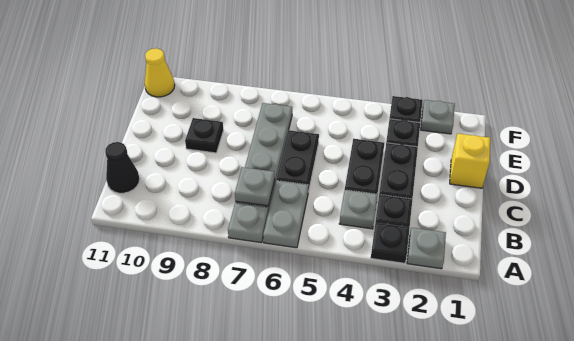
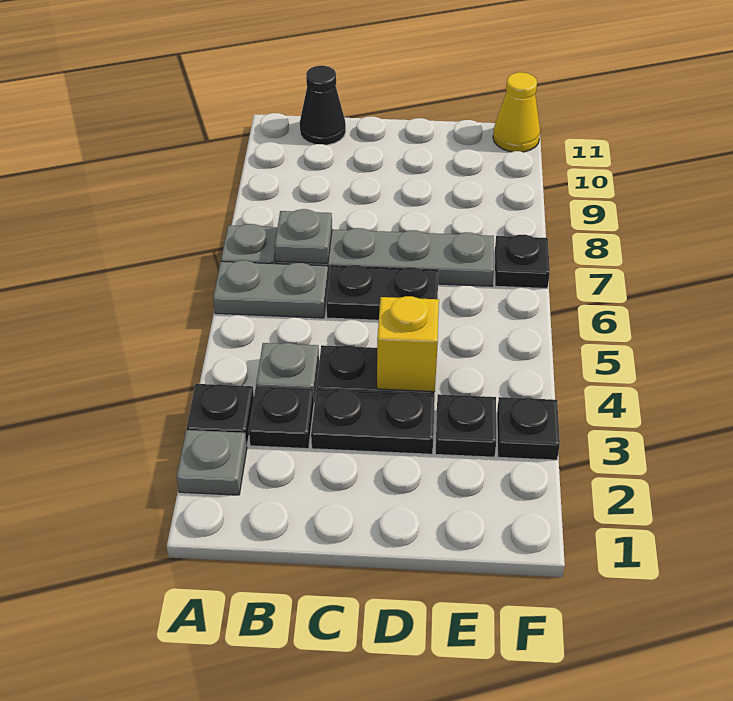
yellow brick D1 level 1 -> yellow brick D4 level 2
black plate D9 level 1 -> black plate F7 level 1
grey plate F2 level 1 -> none

